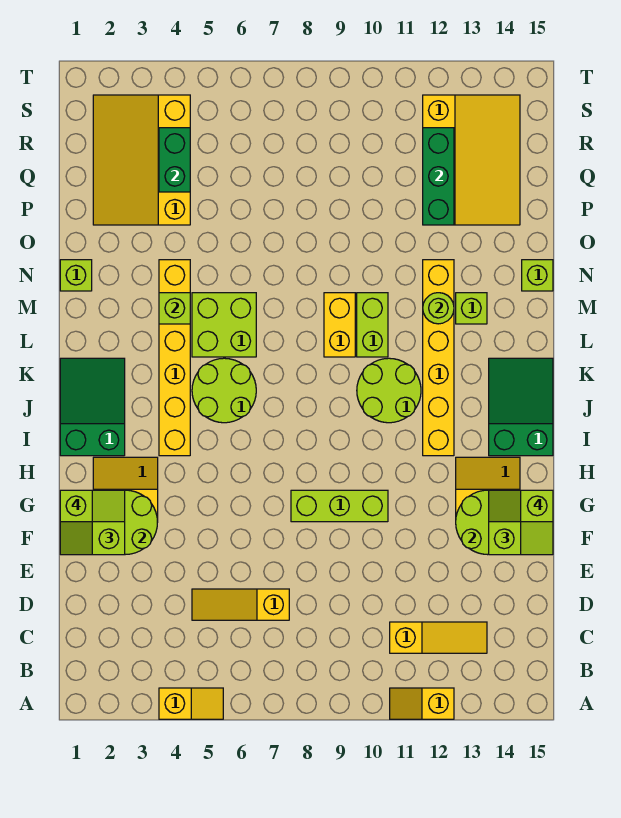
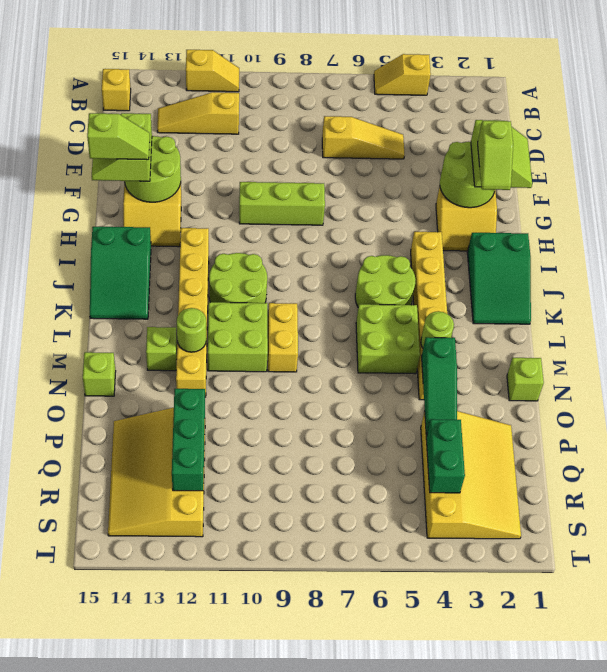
none -> yellow brick B15 level 1
lime slope G1:G2 level 4 top 1 -> lime slope G2:H2 level 4 top G
lime brick L10:M10 level 1 -> lime brick L10:M11 level 1
lime brick M4 level 2 -> lime round brick M4 level 2
none -> green slope N4:P4 level 2 top N

